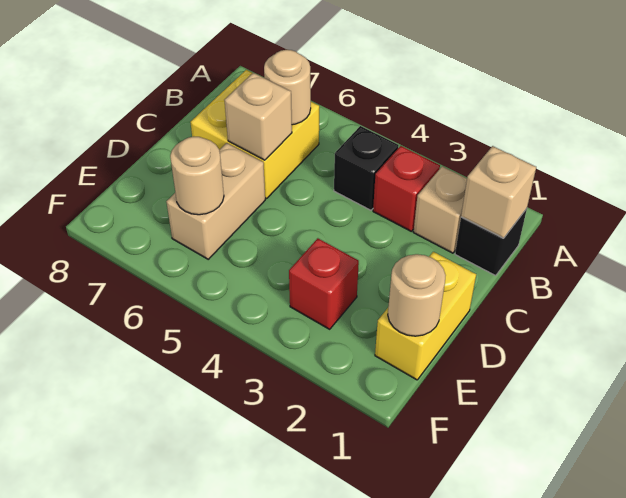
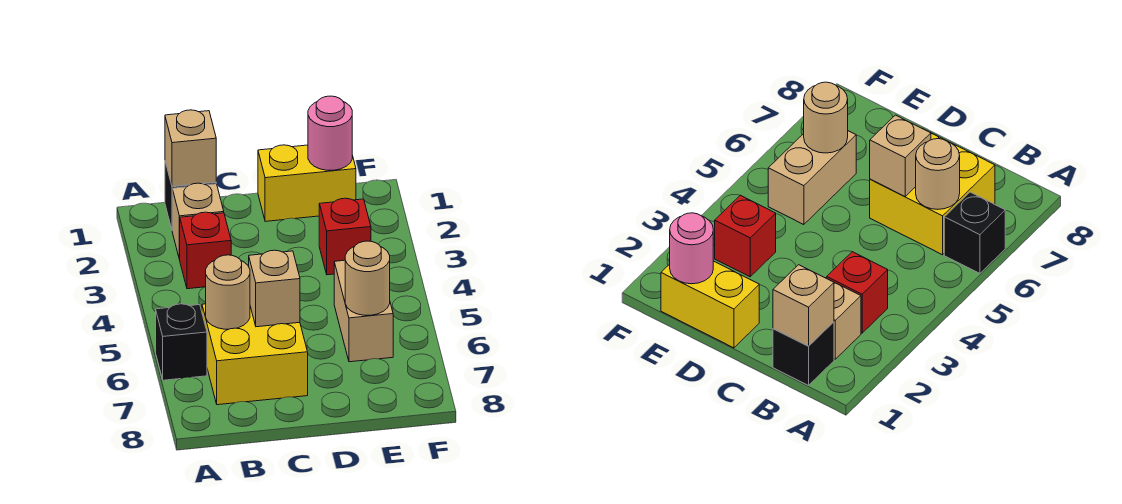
black brick B4 level 1 -> black brick A6 level 1
tan brick D6:E6 level 1 -> tan brick E5:E6 level 1
tan round brick E1 level 2 -> pink round brick E1 level 2

